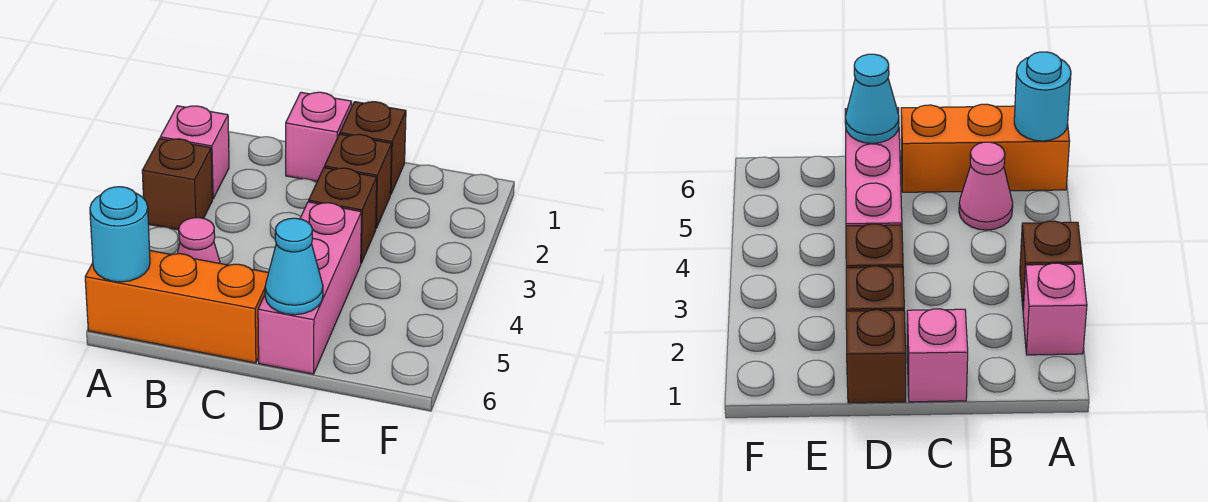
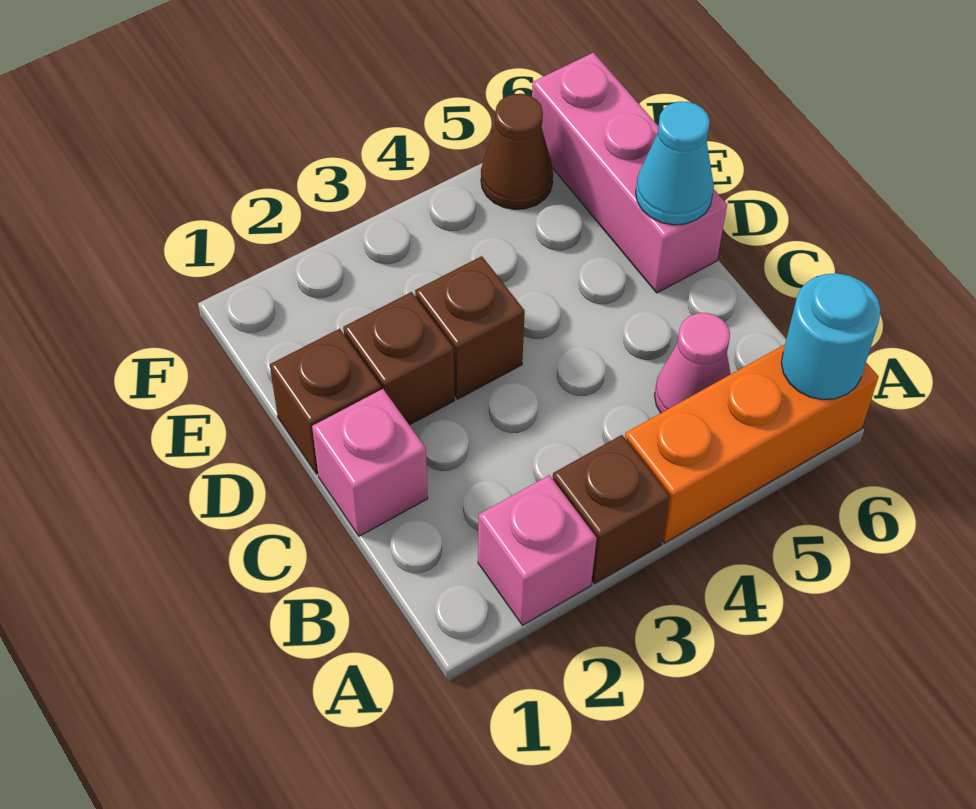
orange brick A6:C6 level 1 -> orange brick A4:A6 level 1
pink brick D4:D6 level 1 -> pink brick D6:F6 level 1
none -> brown cone F5 level 1

